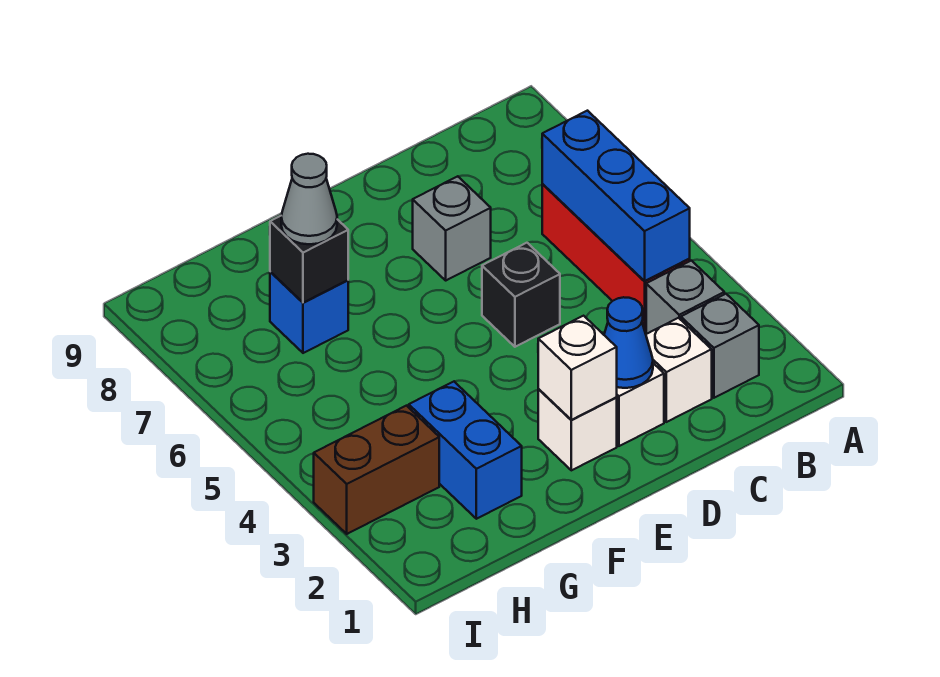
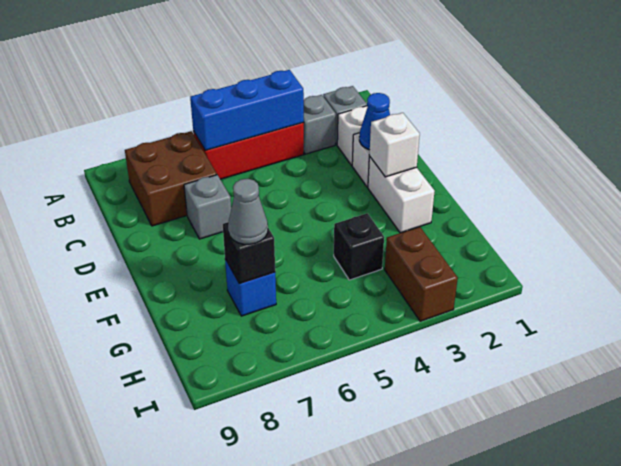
none -> brown brick B7:C8 level 1
black brick D5 level 1 -> black brick G4 level 1
white brick E2 level 1 -> white brick E2:F2 level 1
blue brick G2:G3 level 1 -> none

